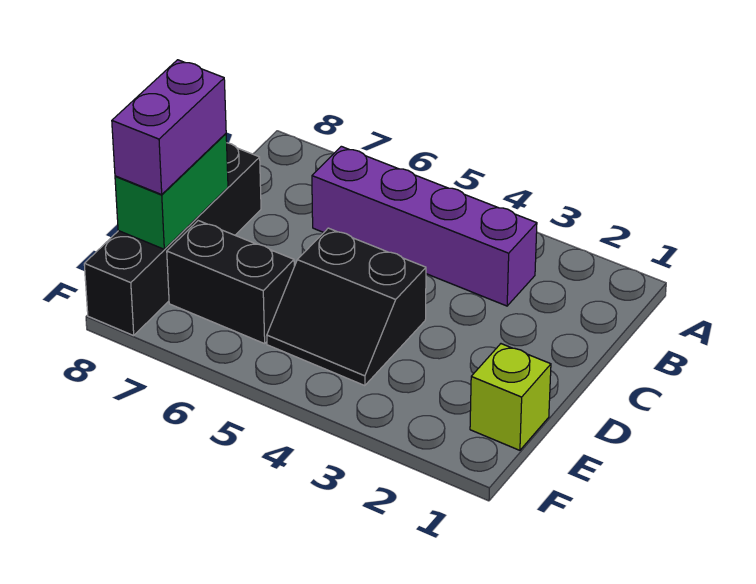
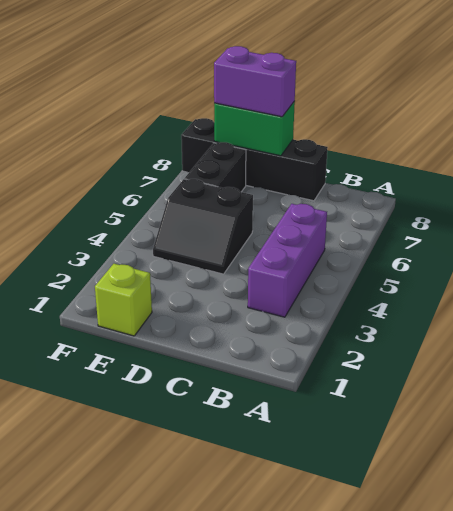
purple brick B3:B6 level 1 -> purple brick B3:B5 level 1
black slope D4:E5 level 1 top D -> black slope D4:E5 level 1 top 5

